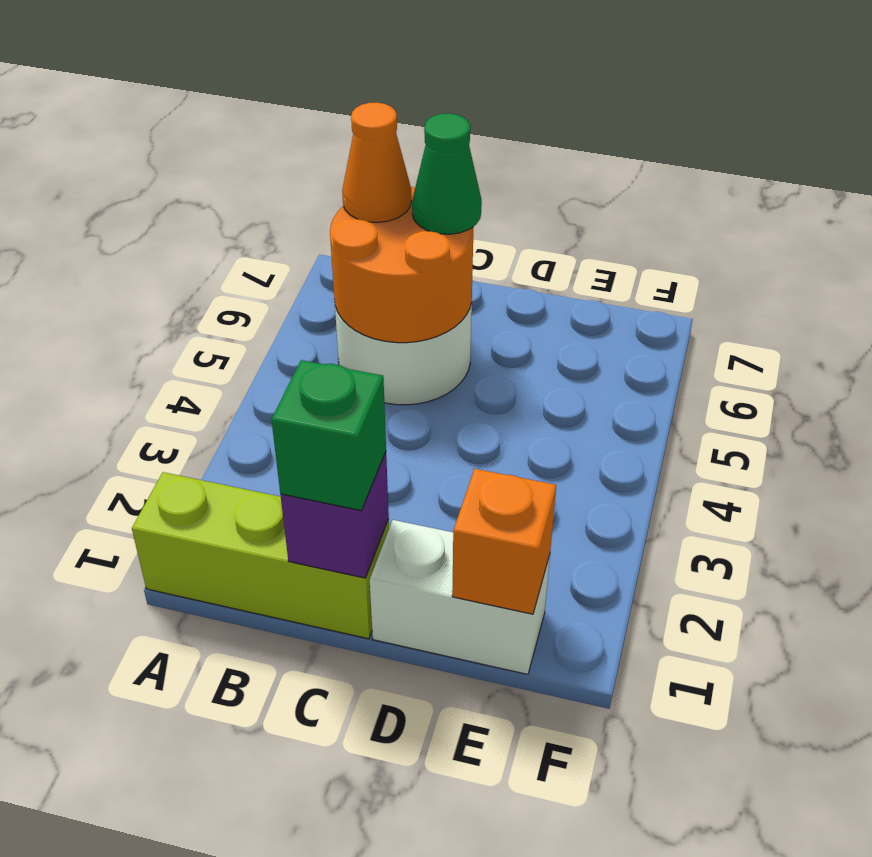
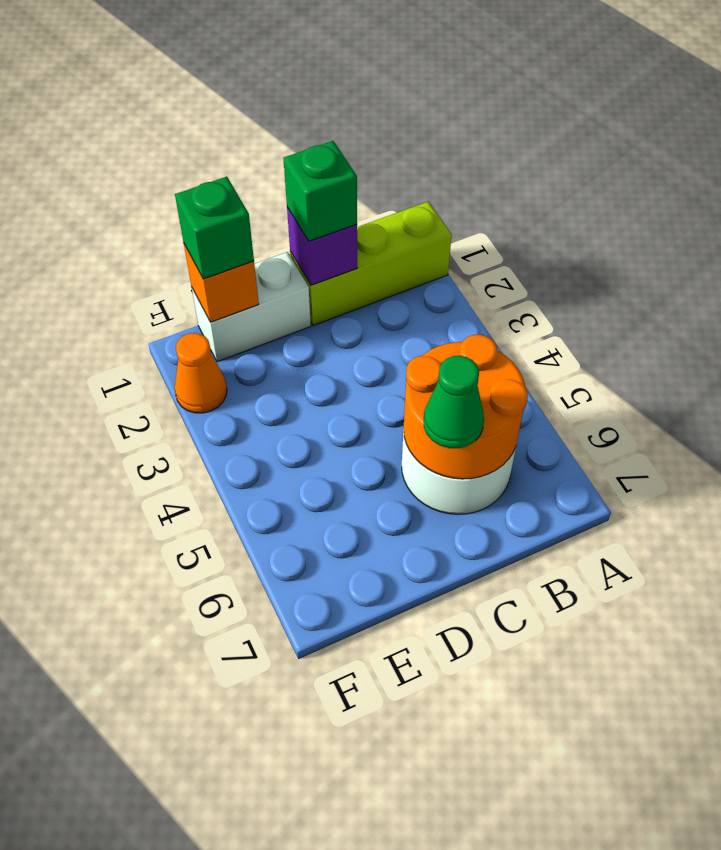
orange cone B6 level 3 -> orange cone F2 level 1
none -> green brick E1 level 3

